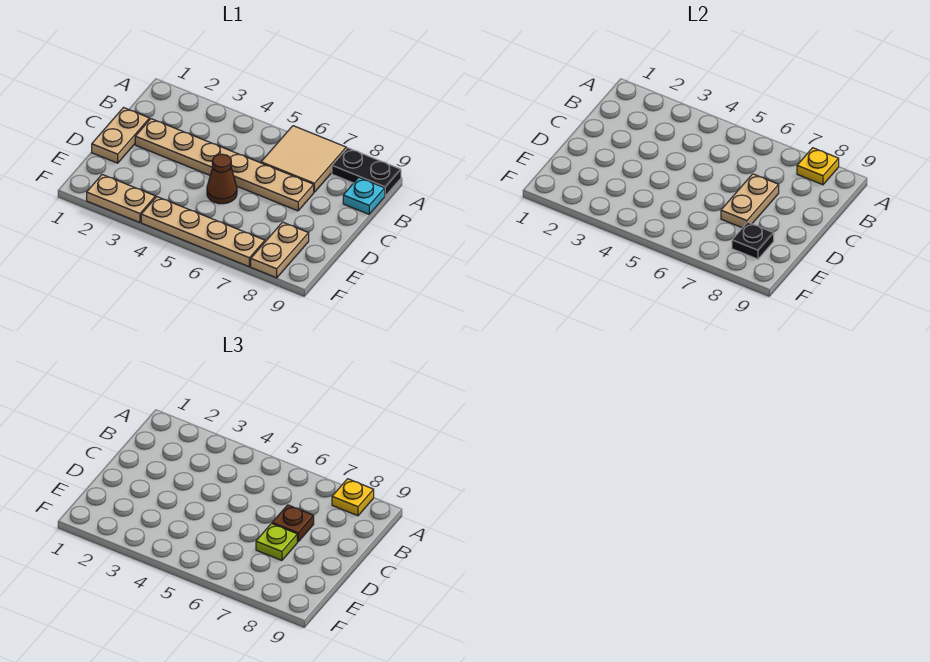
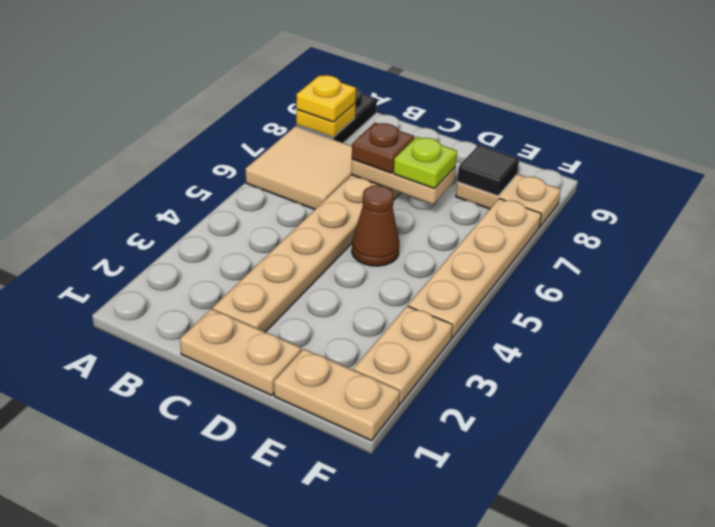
cyan plate B9 level 1 -> none
none -> tan plate E1:F1 level 1
black plate E8 level 2 -> black tile E8 level 2

